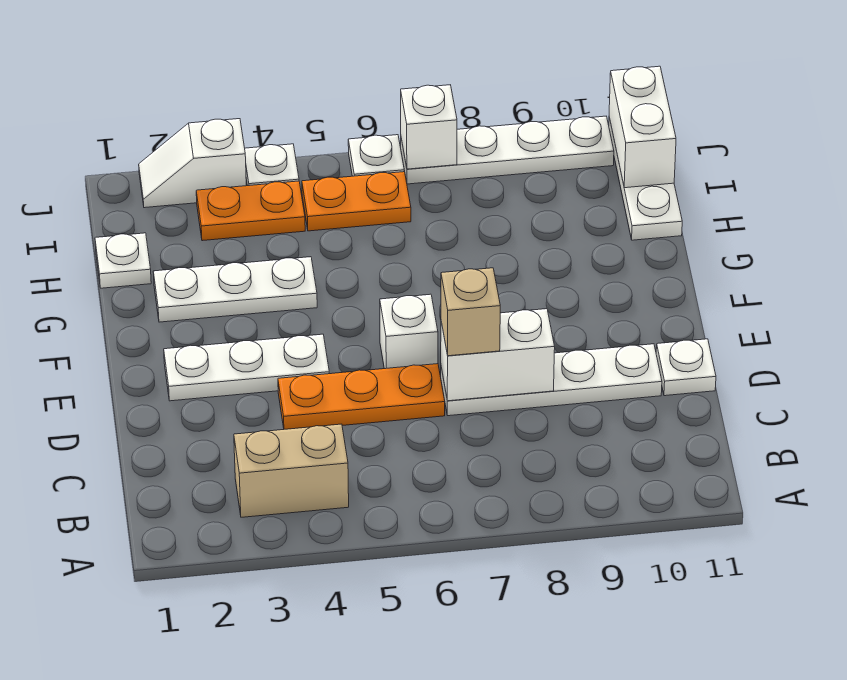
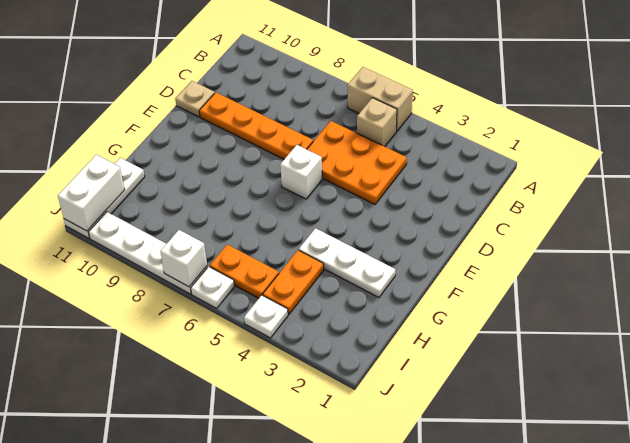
tan brick B3:B4 level 1 -> tan brick A5:A6 level 1
orange plate D4:D6 level 1 -> orange plate C4:D6 level 1
white plate D7:D10 level 1 -> orange plate D7:D10 level 1
white brick D7:D8 level 2 -> none
tan brick D7 level 3 -> tan brick B5 level 1
white plate D11 level 1 -> tan plate D11 level 1
white plate E2:E4 level 1 -> none
white plate H1 level 1 -> none
orange plate I3:I4 level 1 -> orange plate H4:I4 level 1
white slope J2:J3 level 1 top 3 -> none

